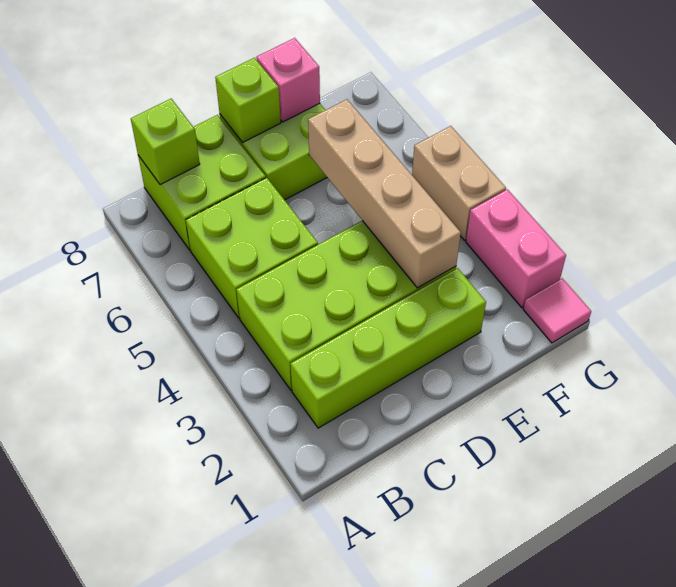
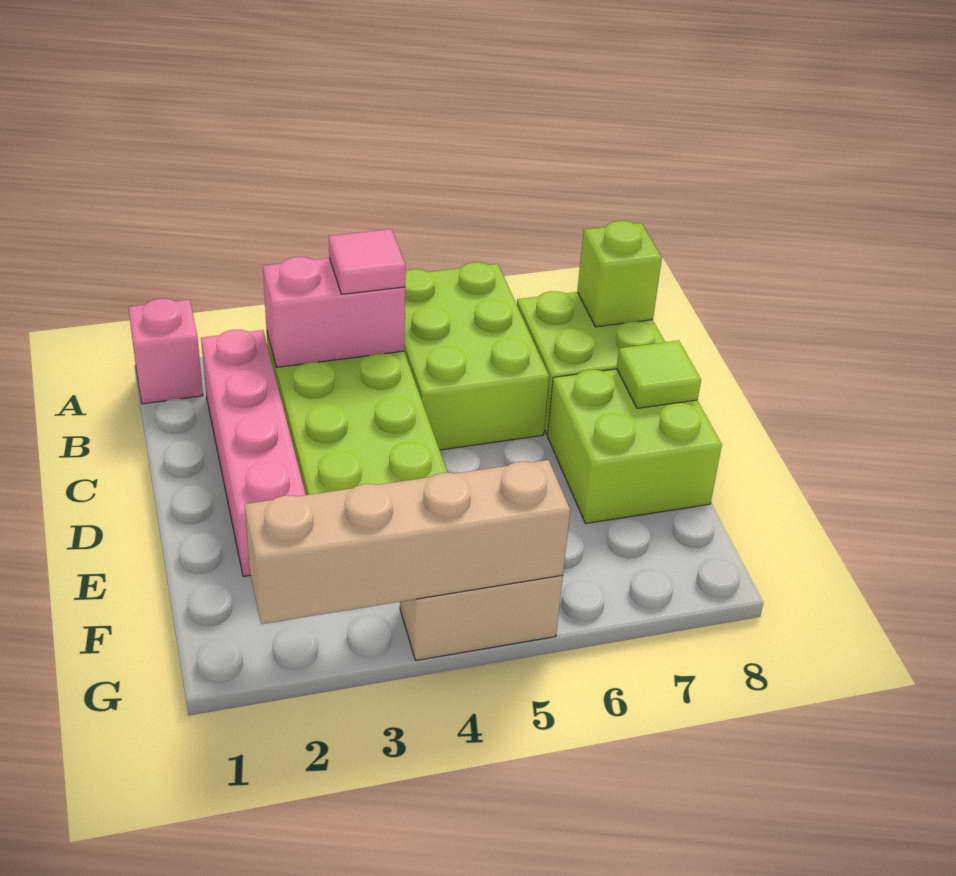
lime brick B2:E2 level 1 -> pink brick B2:E2 level 1
lime brick B5:C6 level 1 -> lime brick A5:C6 level 1
lime brick D8 level 2 -> lime tile D8 level 2
tan brick E3:E6 level 2 -> tan brick G2:G5 level 2
pink brick E8 level 2 -> pink brick A1 level 1
pink tile G1 level 1 -> pink tile B4 level 3
pink brick G2:G3 level 1 -> pink brick B3:B4 level 2

